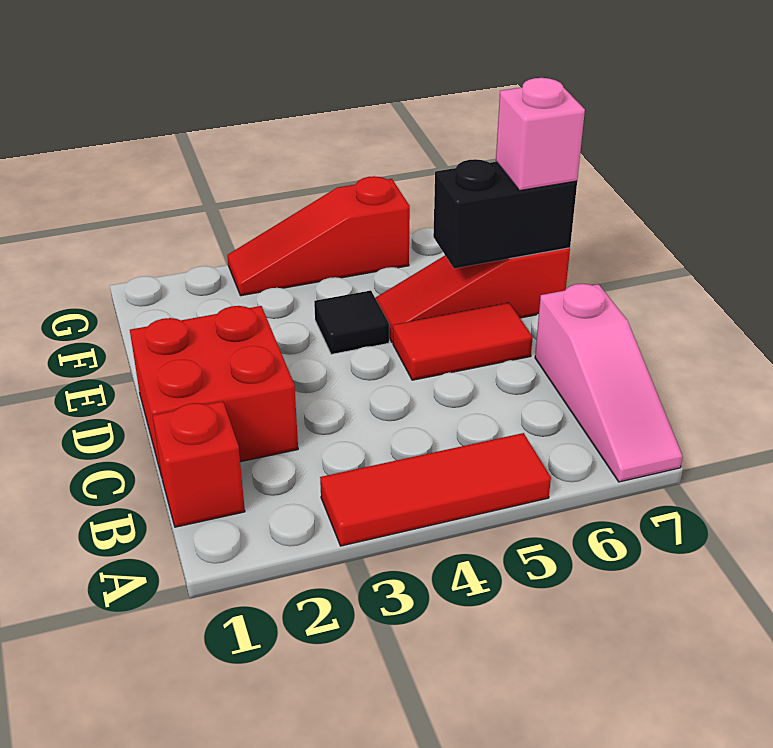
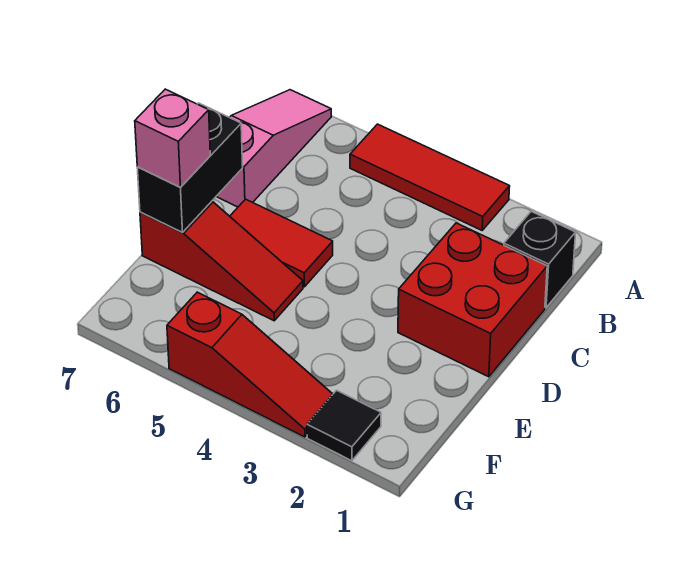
red brick B1 level 1 -> black brick B1 level 1
black tile E4 level 1 -> black tile G2 level 1
black brick E6:E7 level 2 -> black brick D7:E7 level 2

